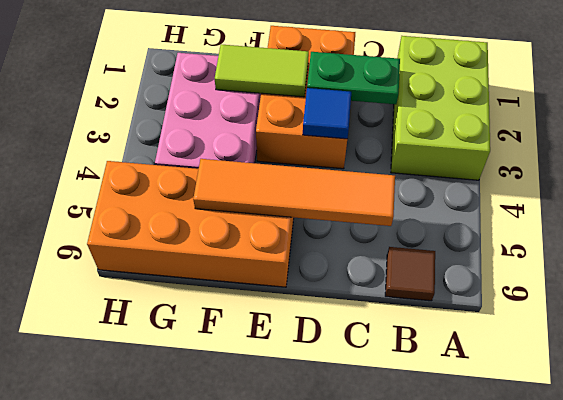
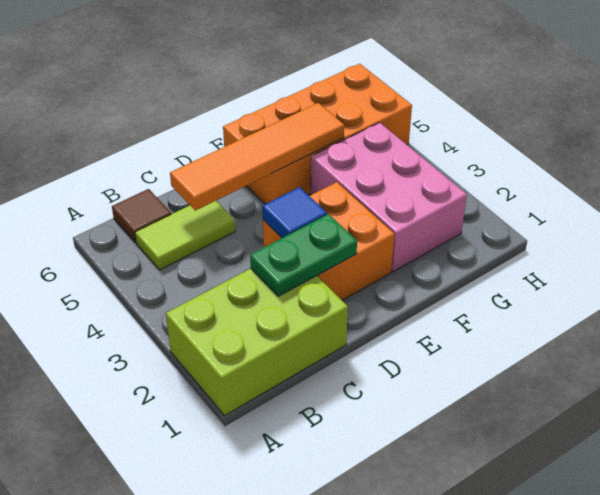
lime brick A1:B3 level 1 -> lime brick A1:C2 level 1
orange brick D1:E3 level 1 -> orange brick D2:E3 level 1
lime tile E2:F2 level 2 -> lime tile B5:C5 level 1

